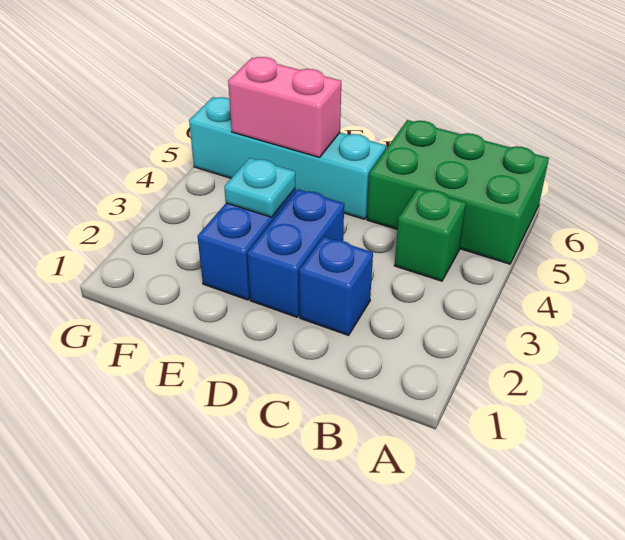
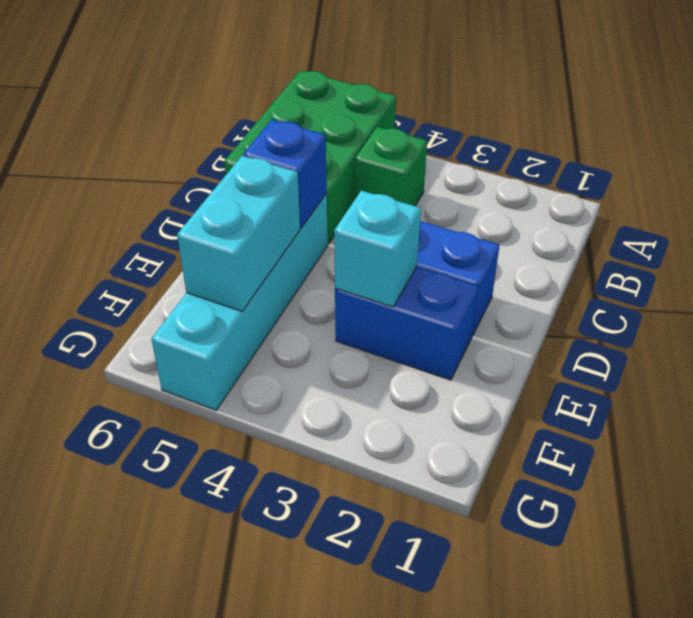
blue brick C2 level 1 -> blue brick D5 level 2
cyan plate E3 level 2 -> cyan brick E3 level 2
pink brick E5:F5 level 2 -> cyan brick E5:F5 level 2

